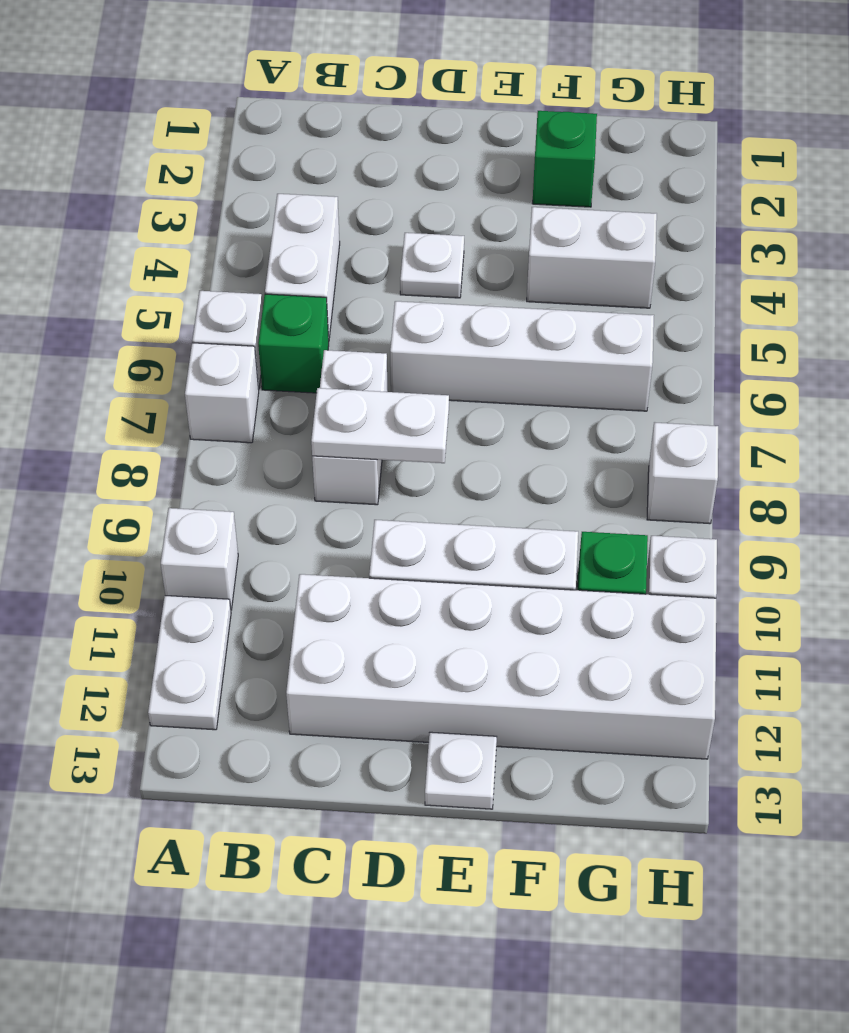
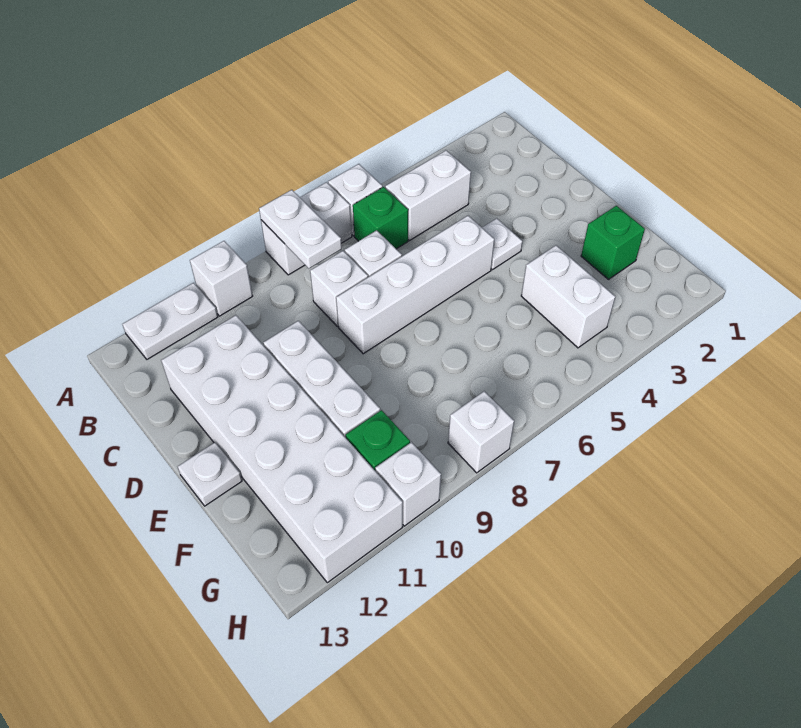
white brick A7 level 1 -> white brick A7:A8 level 1
white plate C8:D8 level 2 -> white plate A8:B8 level 2
white brick D6:G6 level 1 -> white brick D5:D8 level 1

